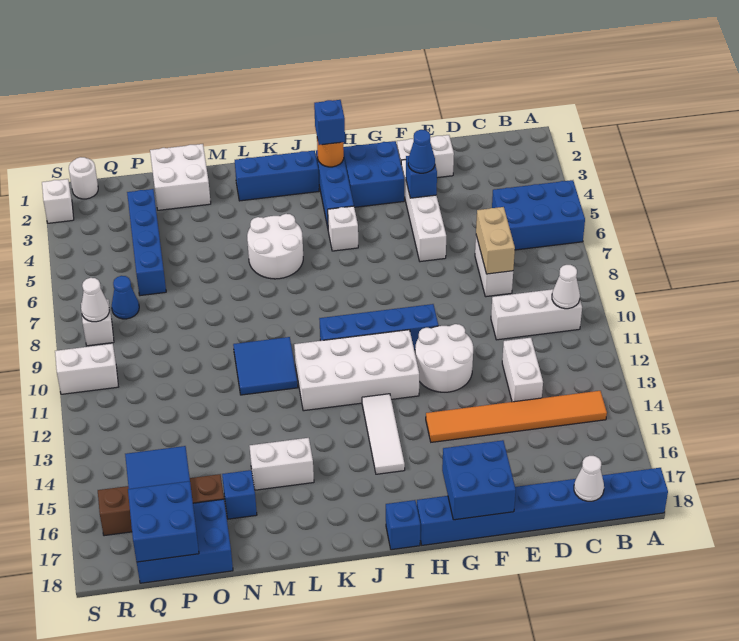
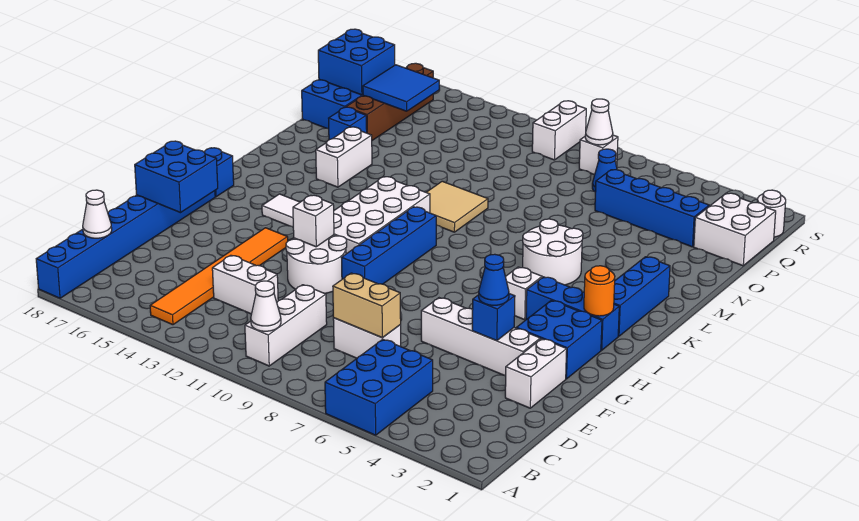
blue brick I2 level 3 -> none
blue tile L10:M11 level 1 -> tan tile L10:M11 level 1
white brick N1:O2 level 1 -> white brick P1:Q2 level 1
white brick S2 level 1 -> white brick G12 level 2

